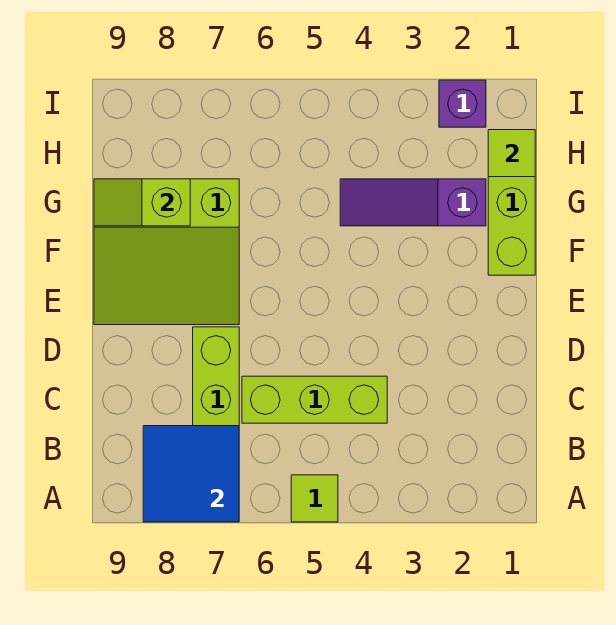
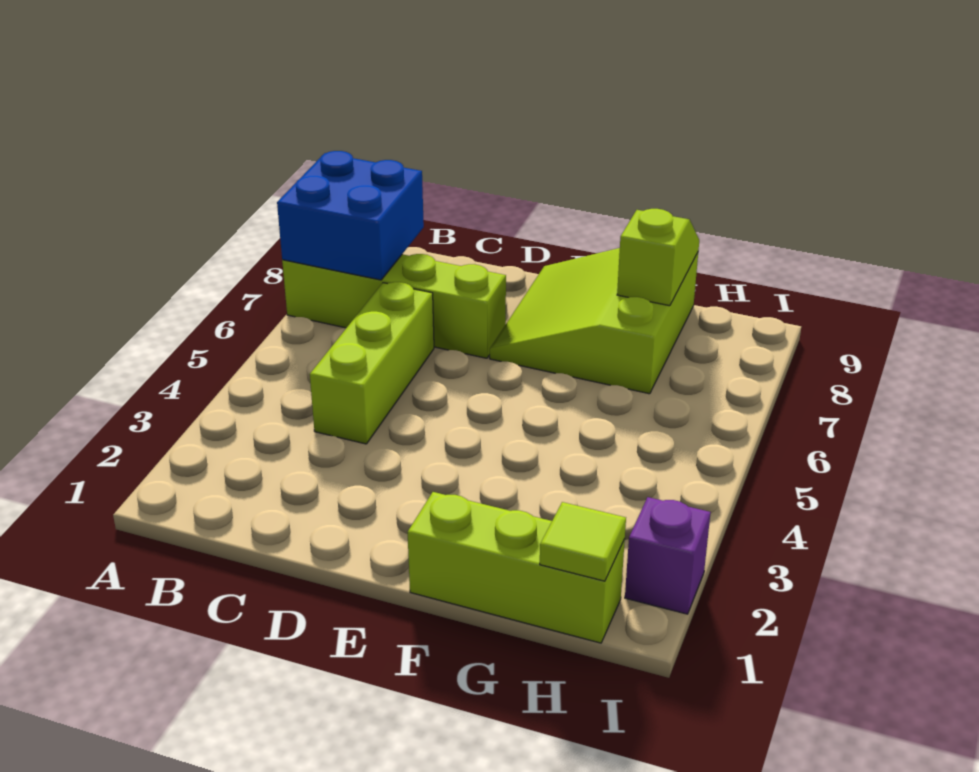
lime tile A5 level 1 -> none
blue tile A7:B8 level 2 -> blue brick A7:B8 level 2
purple slope G2:G4 level 1 top 2 -> none

